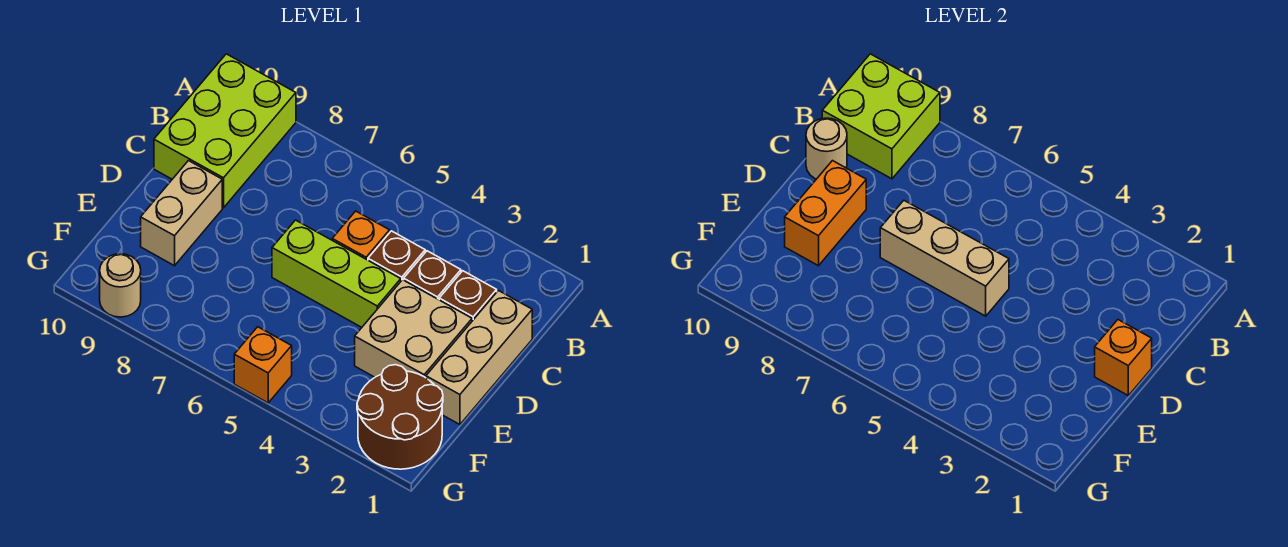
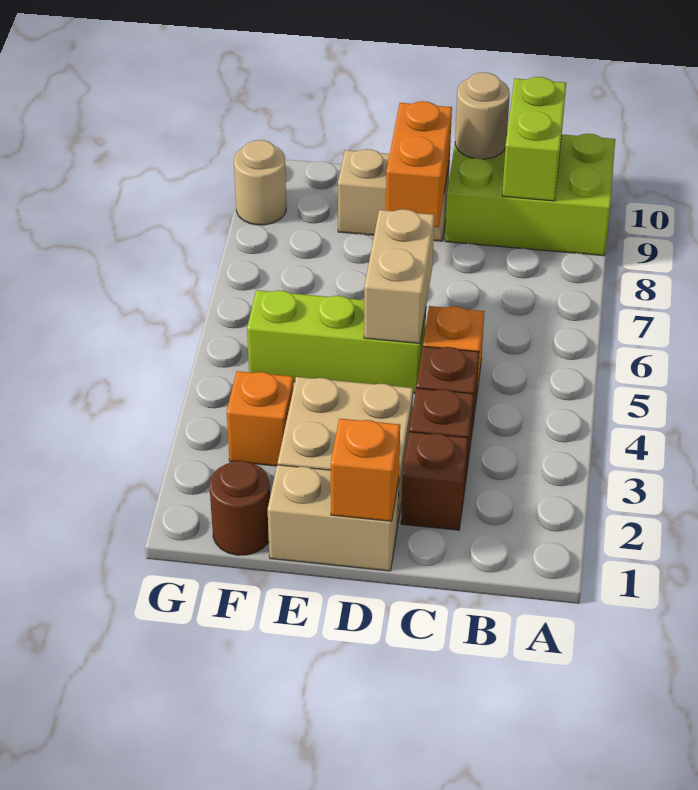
lime brick A9:B10 level 2 -> lime brick B9:B10 level 2
tan brick C1:E1 level 1 -> tan brick D1:E1 level 1
lime brick D4:D6 level 1 -> lime brick D5:F5 level 1
tan brick D5:D7 level 2 -> tan brick D5:D6 level 2
orange brick D9:E9 level 2 -> orange brick D8:D9 level 2
brown round brick F1:G2 level 1 -> brown round brick F1 level 1
orange brick G5 level 1 -> orange brick F3 level 1

